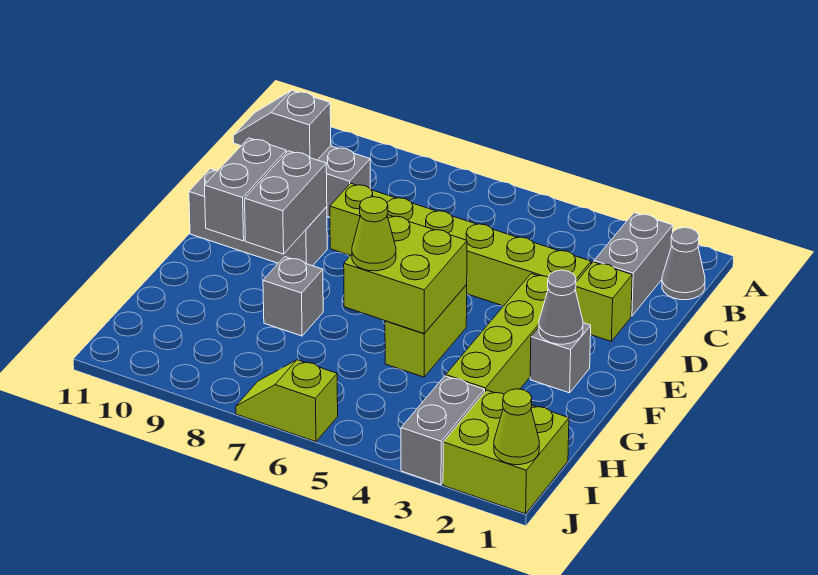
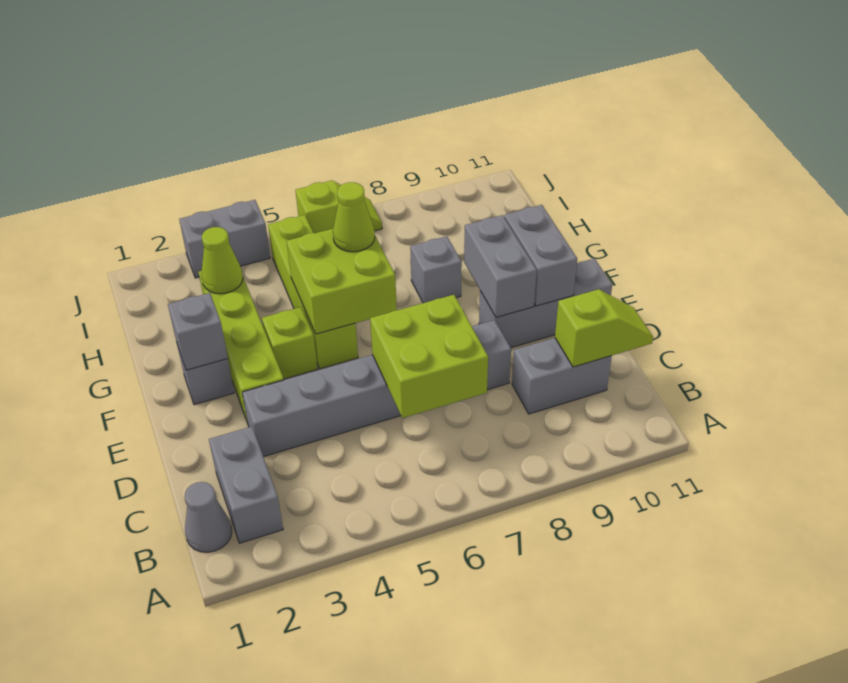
grey slope C10:C11 level 2 top 10 -> lime slope C10:C11 level 2 top 10
lime brick D2 level 1 -> lime brick F4 level 1
lime brick D3:D8 level 1 -> grey brick D3:D8 level 1
grey cone F2 level 2 -> grey brick F2 level 2
lime brick F5:G5 level 1 -> lime brick F5:I5 level 1
lime brick I1:J2 level 1 -> lime brick C6:D7 level 2
grey brick I3:J3 level 1 -> grey brick J3:J4 level 1
lime cone J1 level 2 -> lime cone H3 level 2

